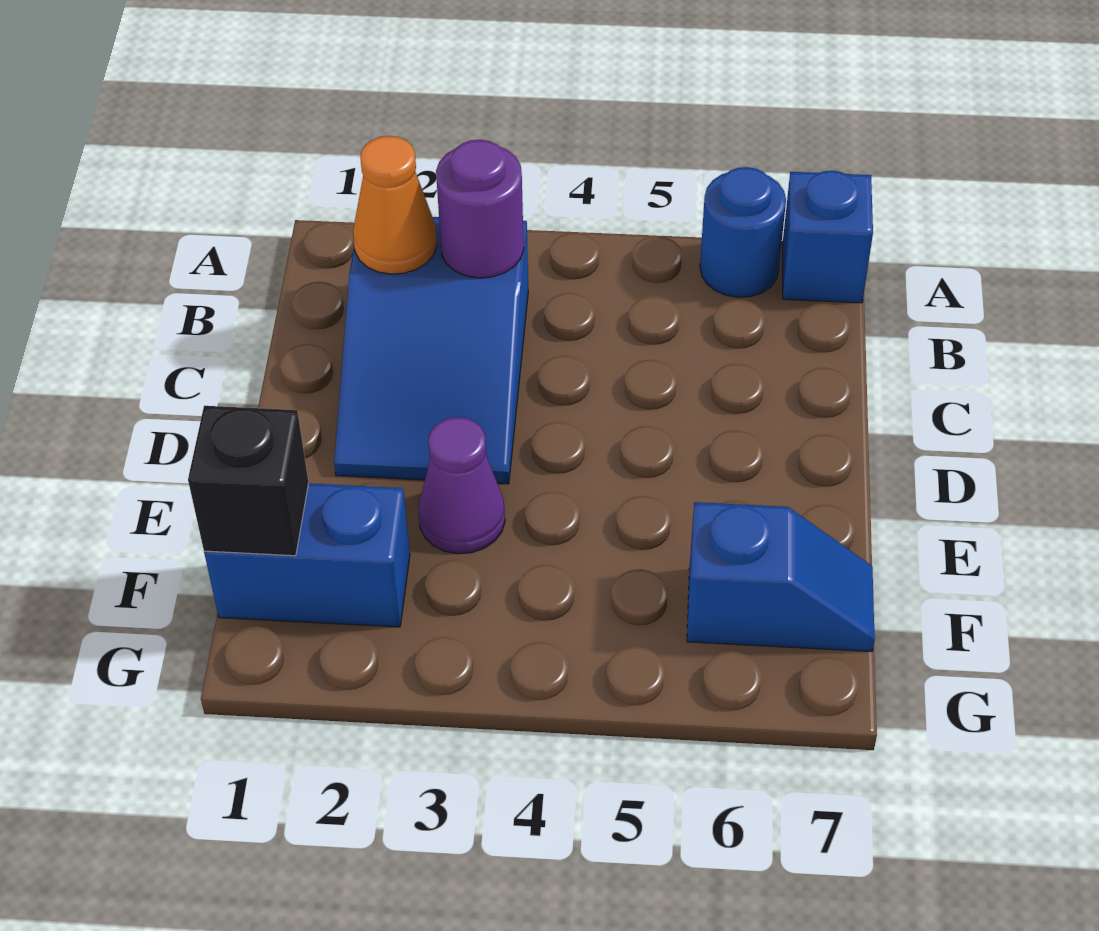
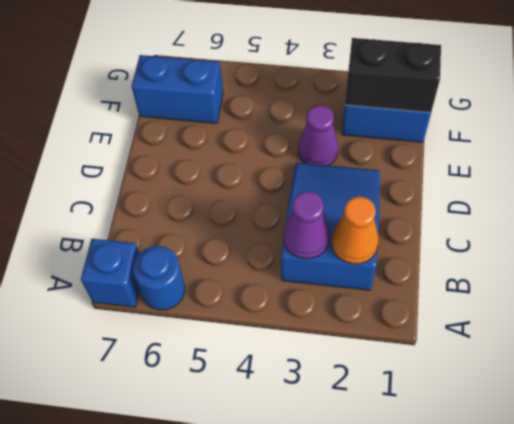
purple round brick B3 level 2 -> purple cone B3 level 2
black brick F1 level 2 -> black brick F1:F2 level 2
blue slope F6:F7 level 1 top 6 -> blue brick F6:F7 level 1

